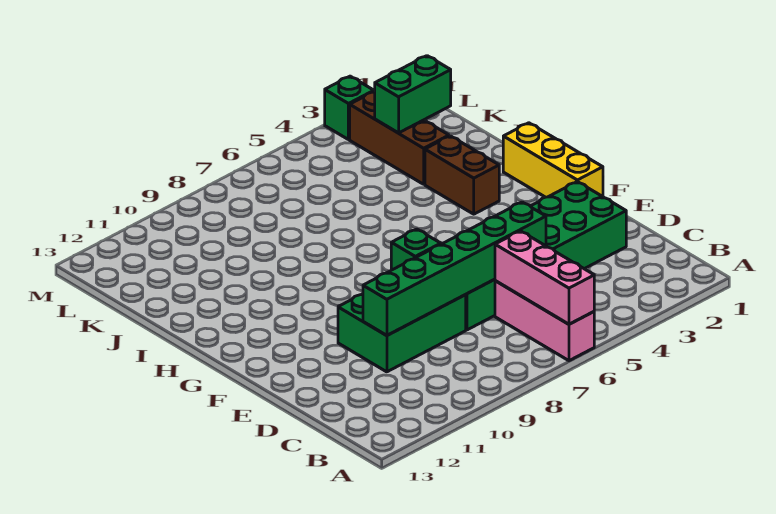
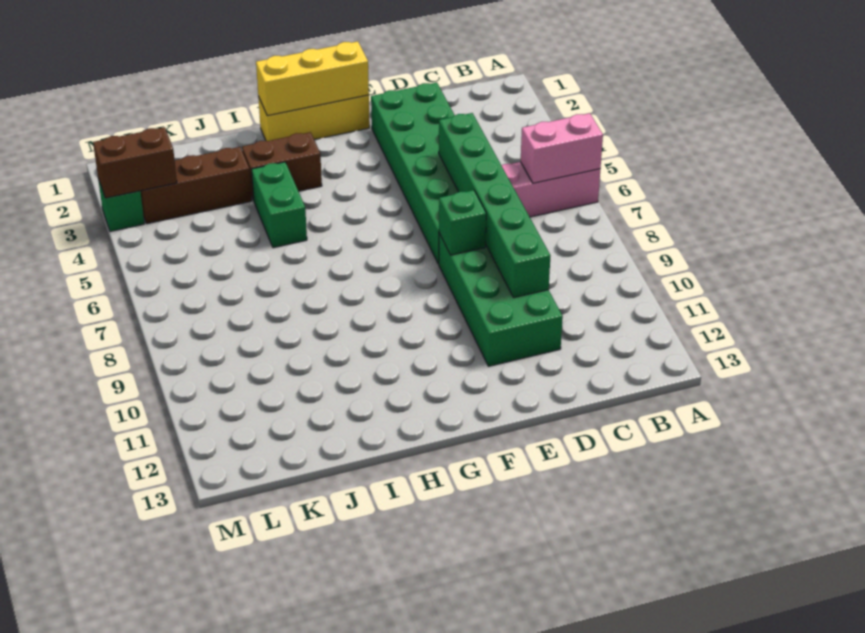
pink brick A6:C6 level 2 -> pink brick A6:B6 level 2
green brick D8:E10 level 1 -> green brick D8:E11 level 1
none -> yellow brick F1:H1 level 2
green brick K2:K3 level 2 -> green brick I4:I5 level 1
none -> brown brick L3:M3 level 2

